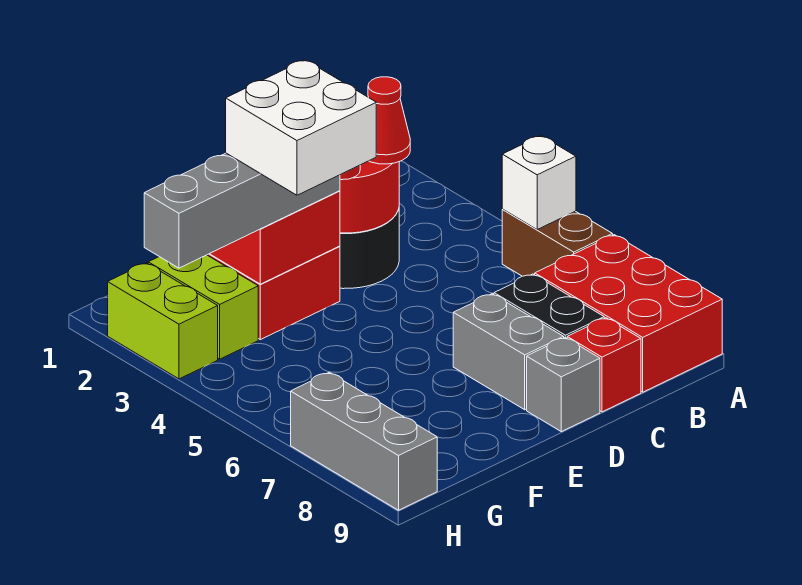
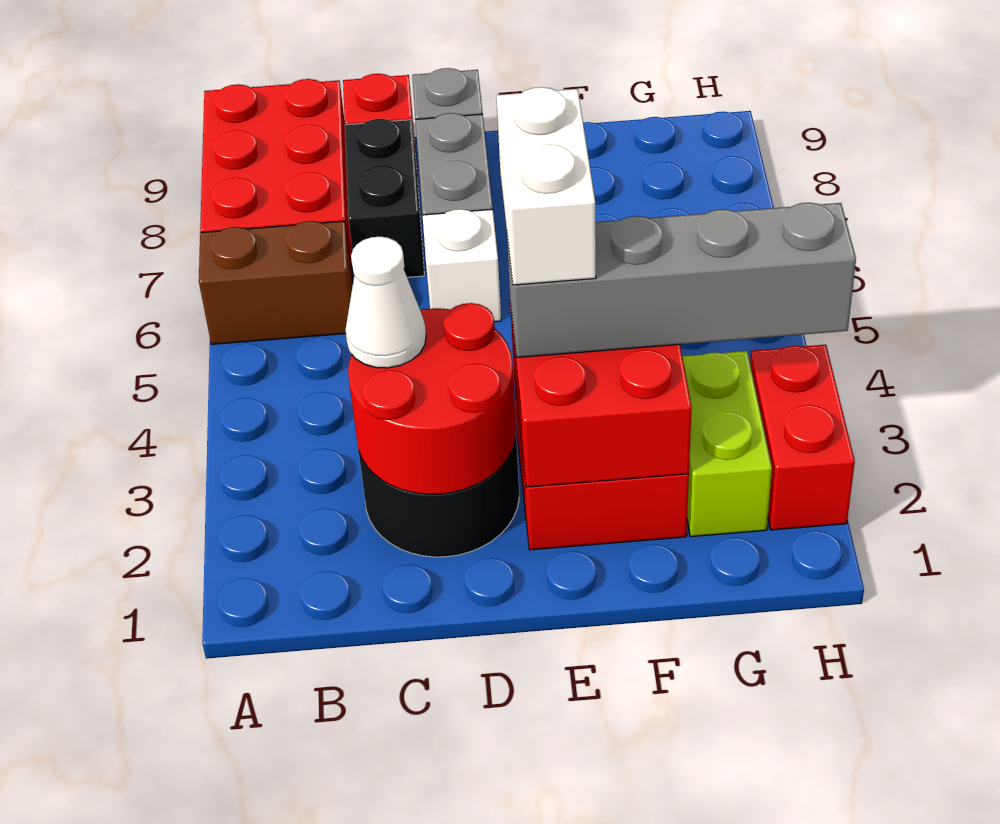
brown brick A5:A6 level 1 -> brown brick A6:B6 level 1
white brick A5 level 2 -> white brick D6 level 1
red cone C3 level 3 -> white cone C3 level 3
white brick E3:F4 level 4 -> white brick E3:E4 level 4
lime brick H2:H3 level 1 -> red brick H2:H3 level 1
grey brick H7:H9 level 1 -> none

